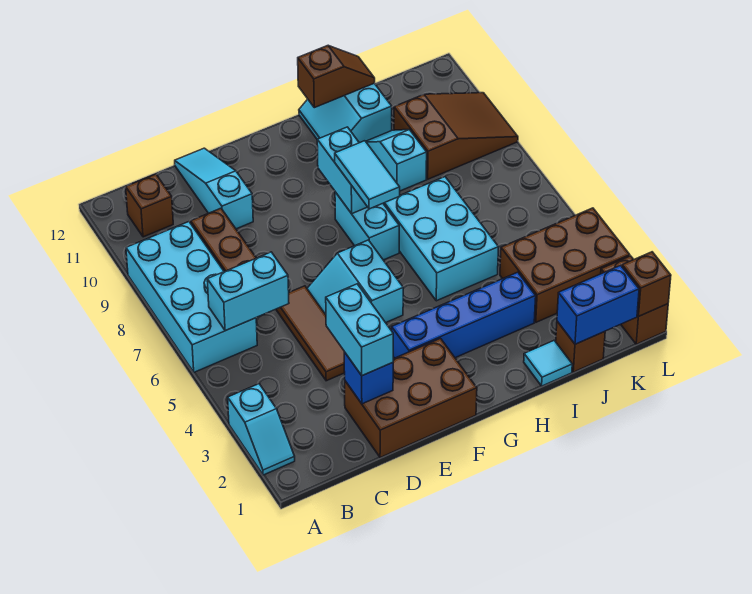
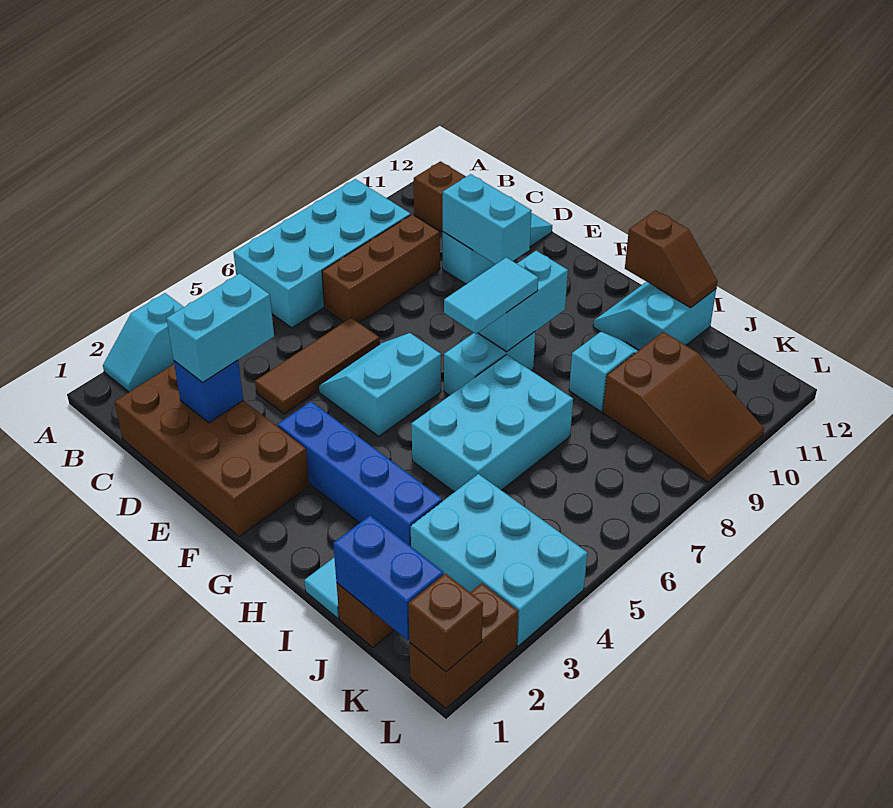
cyan brick B6:C6 level 2 -> cyan brick D10:E10 level 2
brown brick D1:F2 level 1 -> brown brick C1:F2 level 1
brown brick J3:L4 level 1 -> cyan brick J3:L4 level 1

